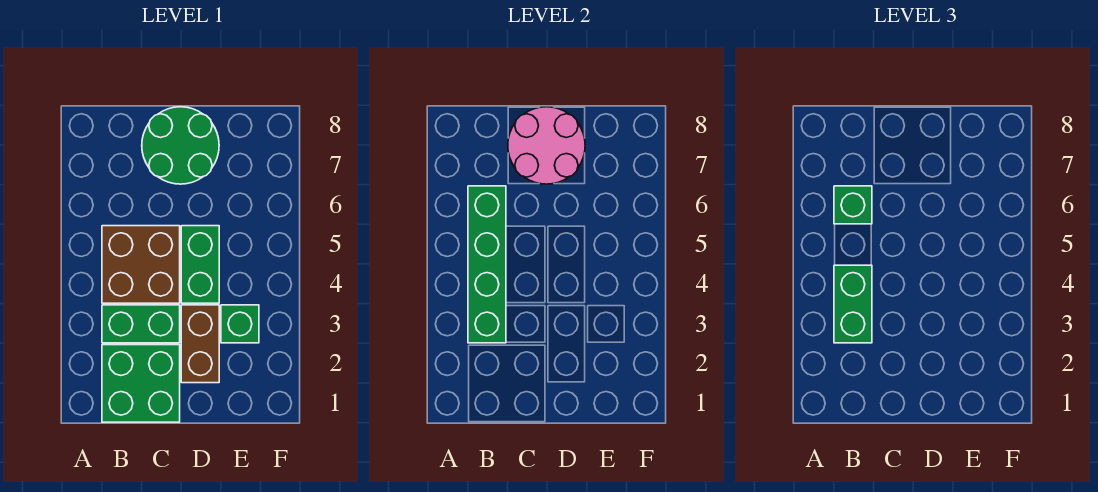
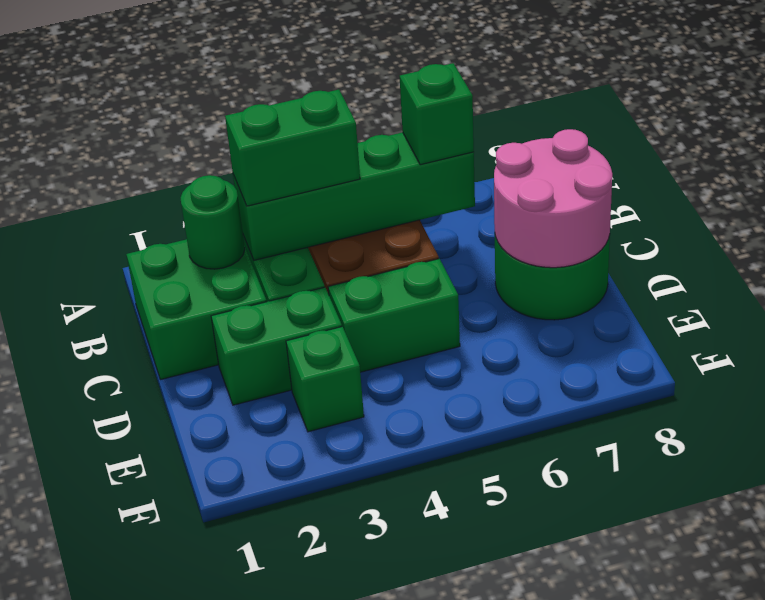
none -> green round brick B2 level 2
brown brick D2:D3 level 1 -> green brick D2:D3 level 1

